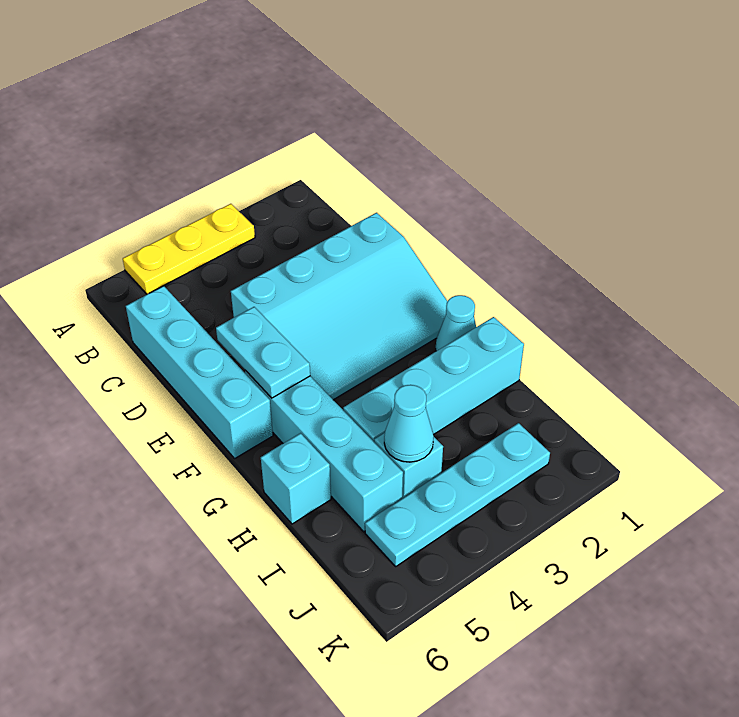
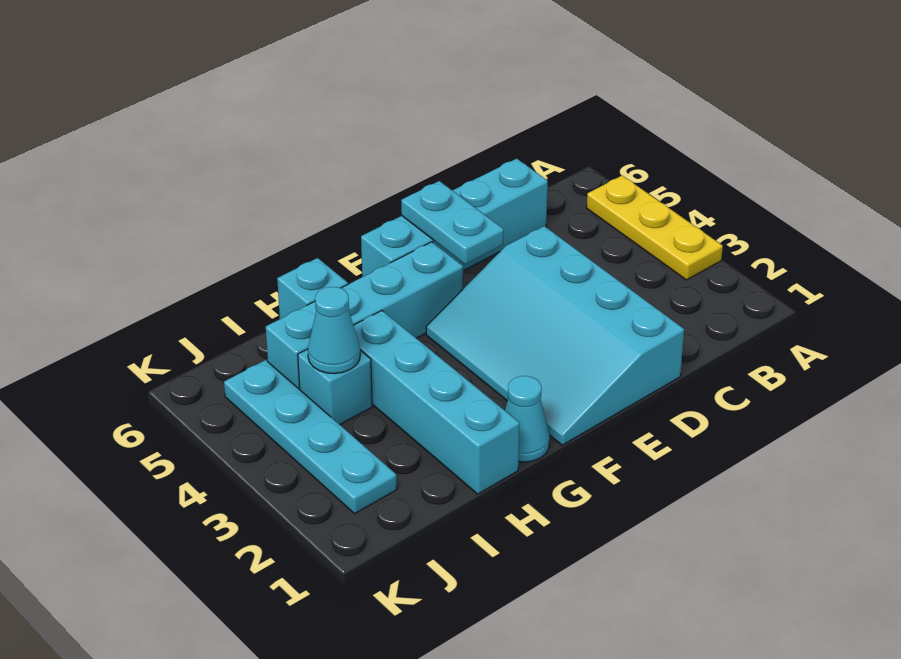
cyan plate E5:F5 level 2 -> cyan plate E5:E6 level 2

